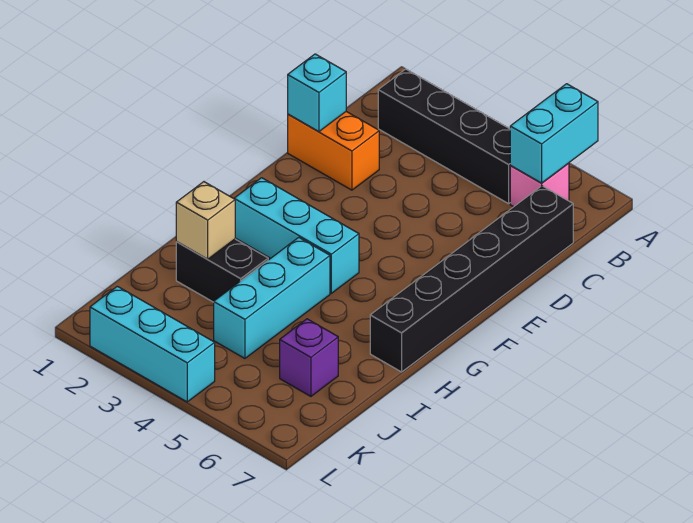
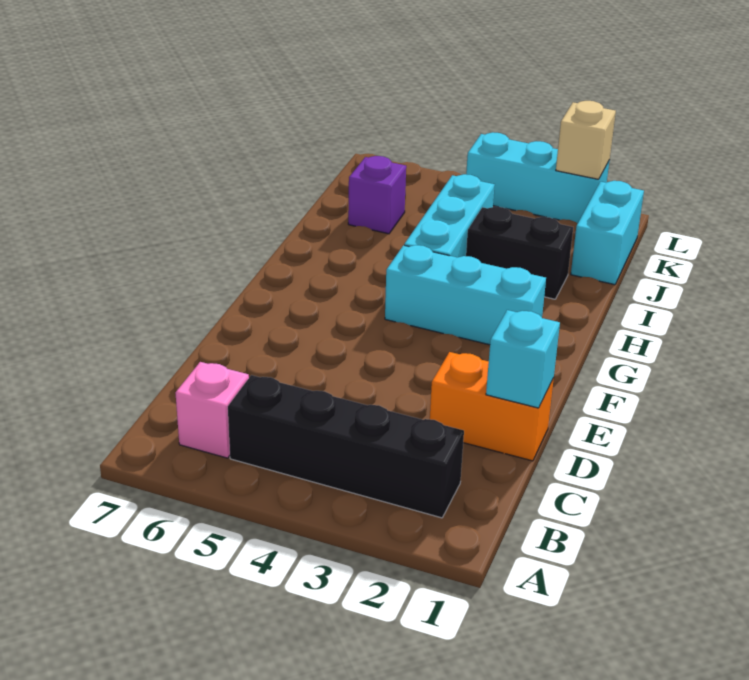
cyan brick A6:B6 level 2 -> cyan brick J1:K1 level 1
black brick C7:H7 level 1 -> none
tan brick I2 level 2 -> tan brick L2 level 2

